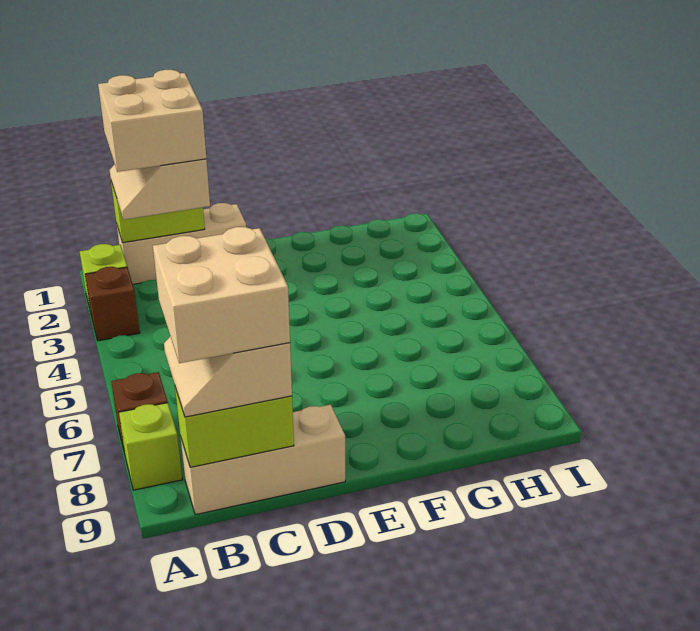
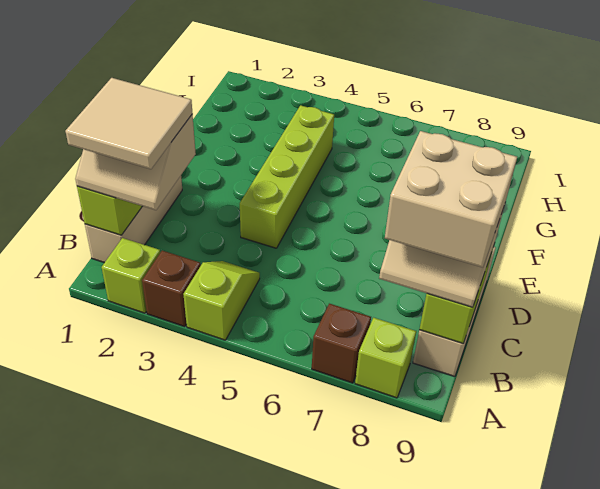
none -> lime slope A4:B4 level 1 top A
tan brick B1:C2 level 4 -> tan tile B1:C2 level 4
none -> lime brick D4:G4 level 1

